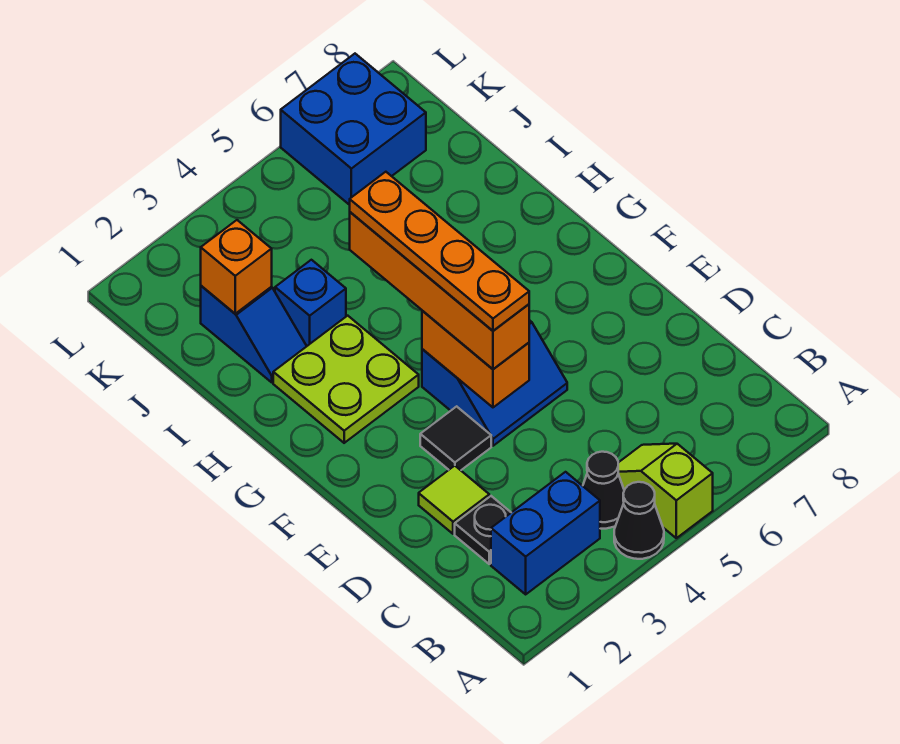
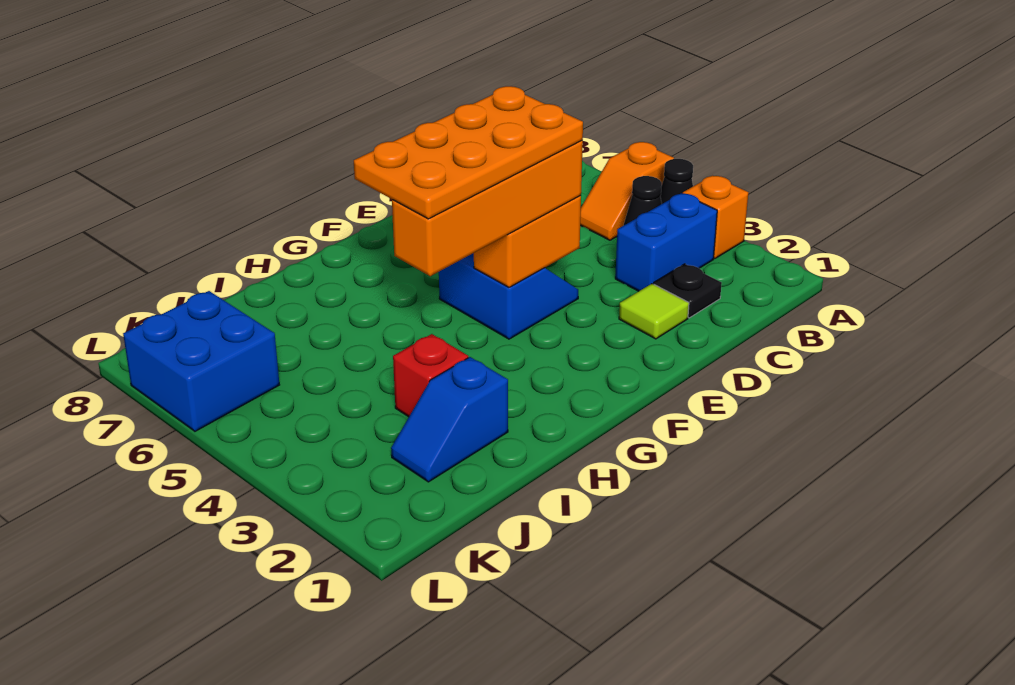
lime slope A5:B5 level 1 top A -> orange slope A5:B5 level 1 top A
blue brick B2:B3 level 1 -> blue brick B3:C3 level 1
black tile E3 level 1 -> none
orange plate E4:H4 level 4 -> orange plate E4:H5 level 4
lime plate G2:H3 level 1 -> none
blue slope I2:J2 level 1 top J -> blue slope I2:J2 level 1 top I
blue brick I3 level 1 -> red brick I3 level 1
orange brick J2 level 2 -> orange brick A3 level 1

